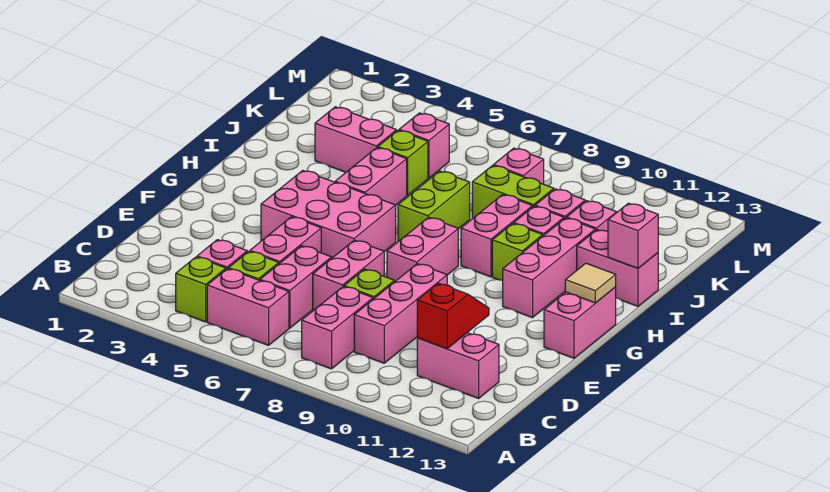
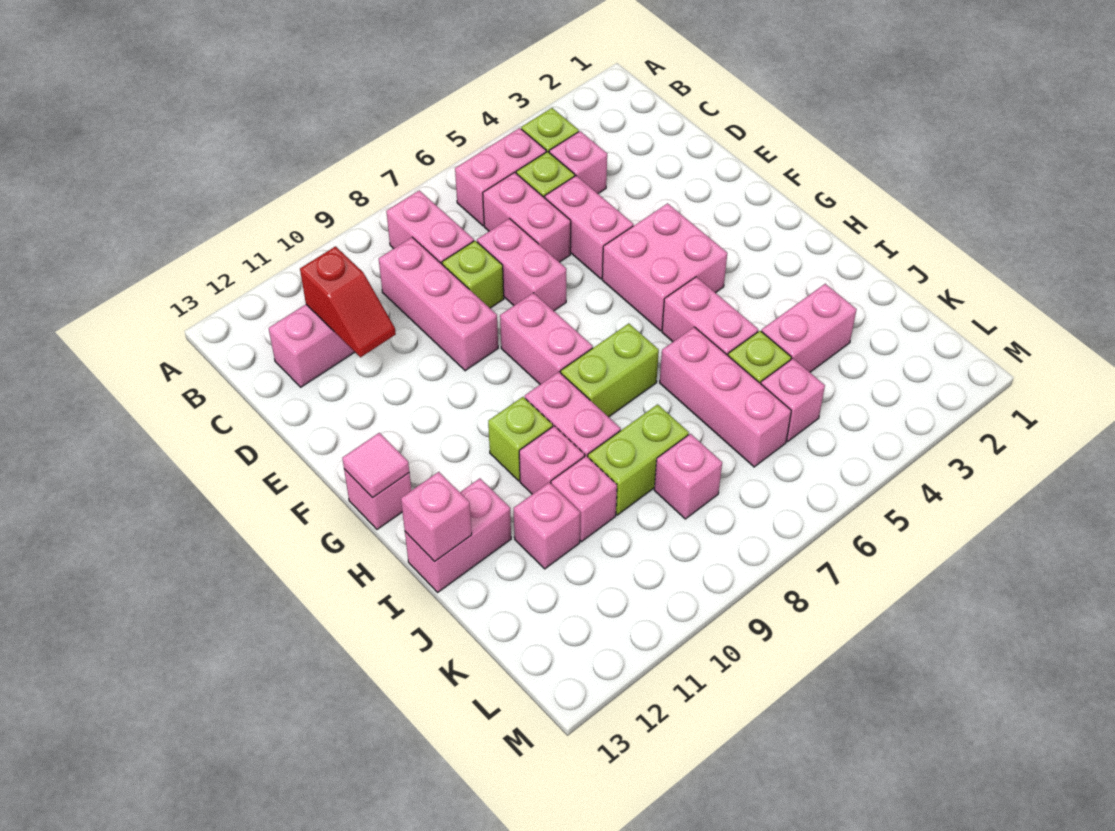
pink brick F4:G6 level 1 -> pink brick F4:G5 level 1
pink brick F13:G13 level 1 -> pink brick G13 level 1
pink brick G11:I11 level 1 -> pink brick I6:K6 level 1
tan tile G13 level 2 -> pink tile G13 level 2
lime brick H7:I7 level 1 -> lime brick H7:H8 level 1

